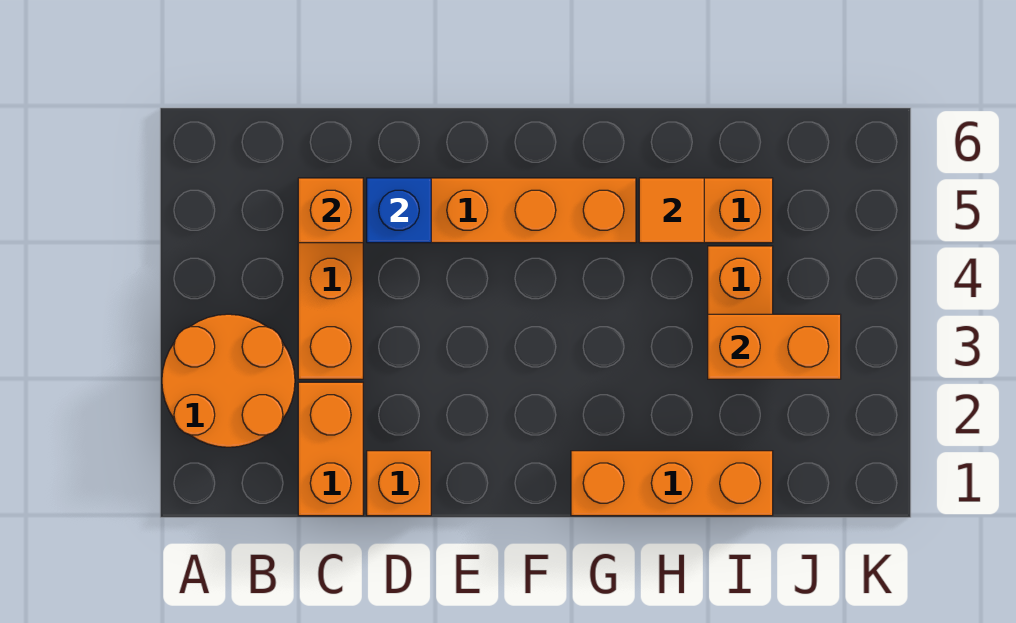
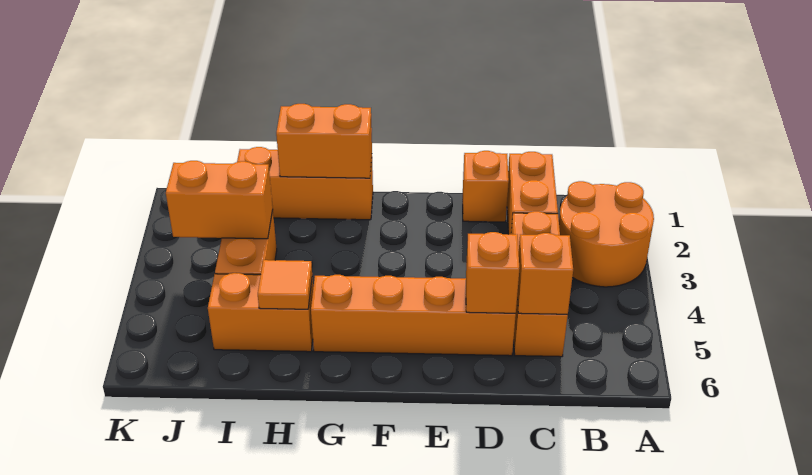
blue brick D5 level 2 -> orange brick D5 level 2
none -> orange brick G1:H1 level 2

